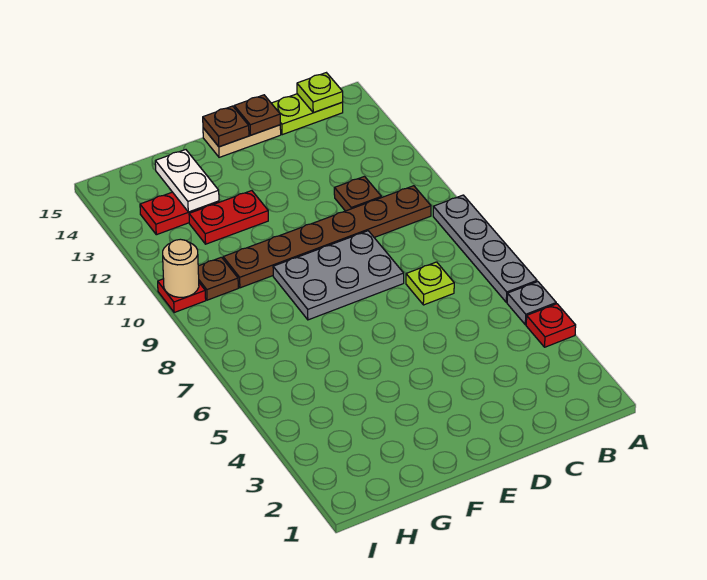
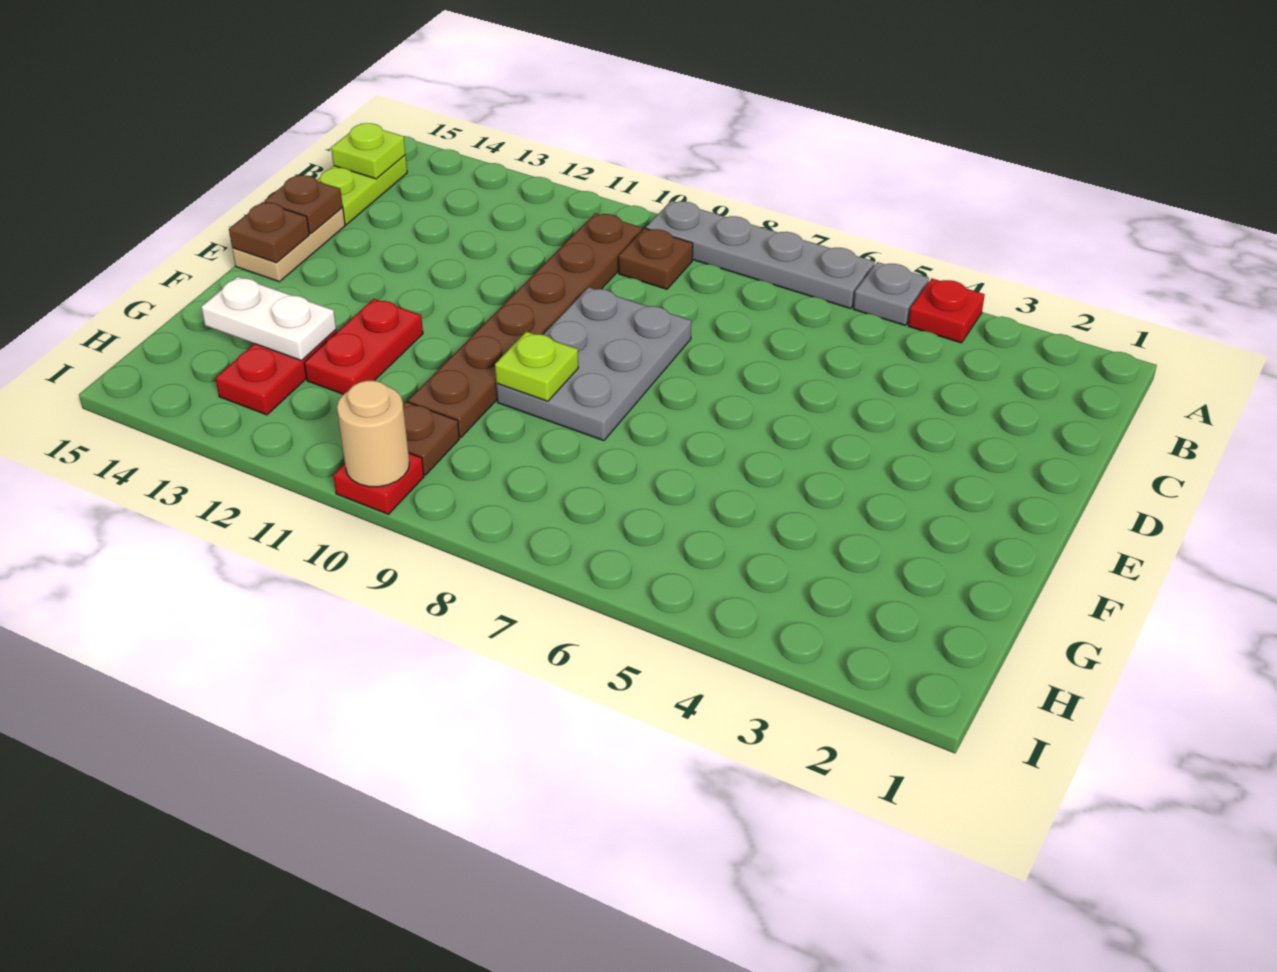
lime plate C7 level 1 -> lime plate F9 level 2
brown plate C11 level 1 -> brown plate B9 level 1

